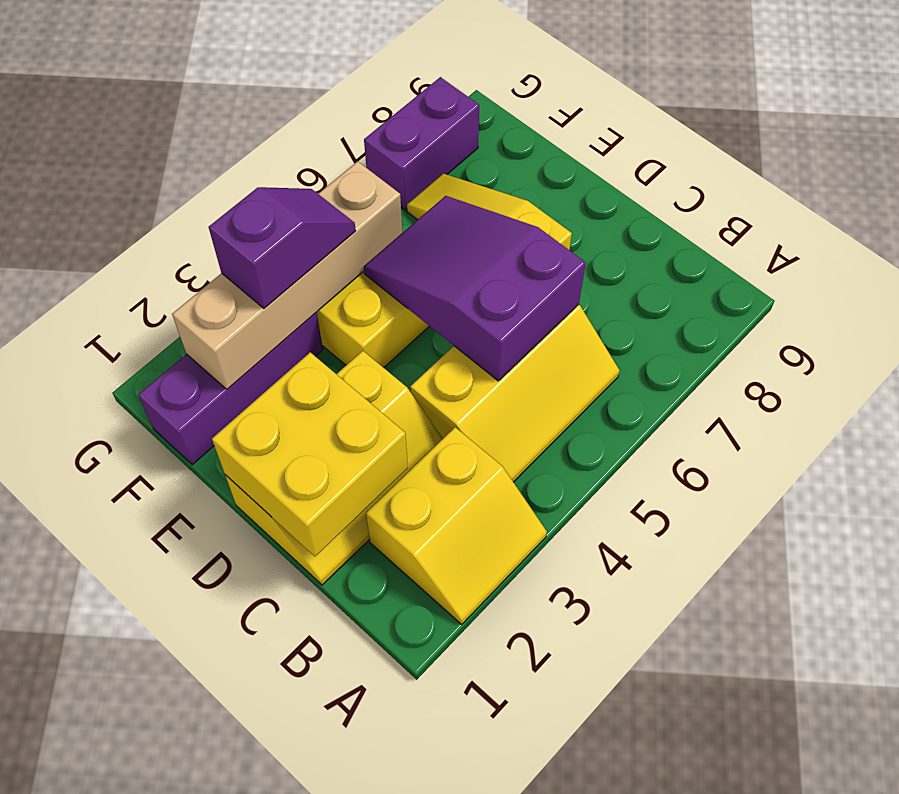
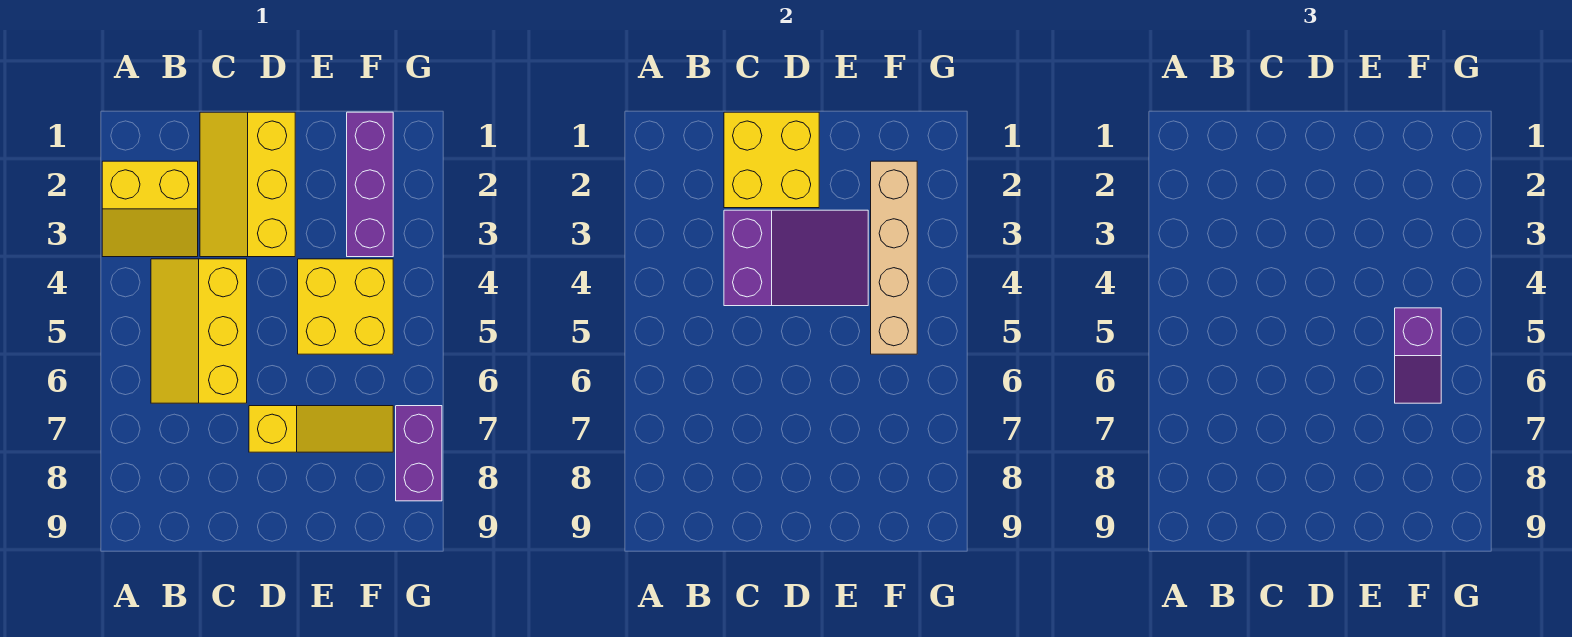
yellow slope A2:B3 level 1 top B -> yellow slope A2:B3 level 1 top 2
purple slope C5:E6 level 2 top C -> purple slope C3:E4 level 2 top C
purple slope F3:F4 level 3 top 3 -> purple slope F5:F6 level 3 top 5

